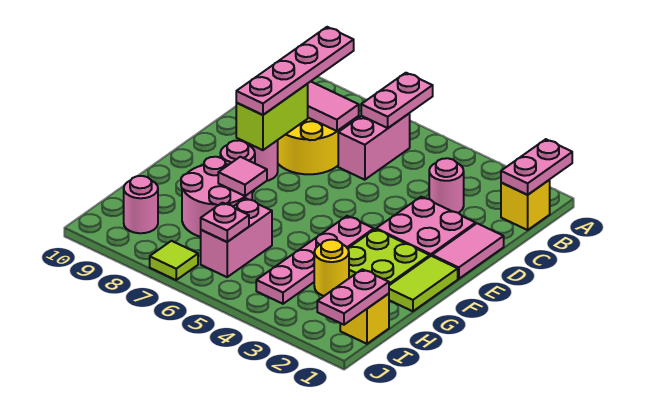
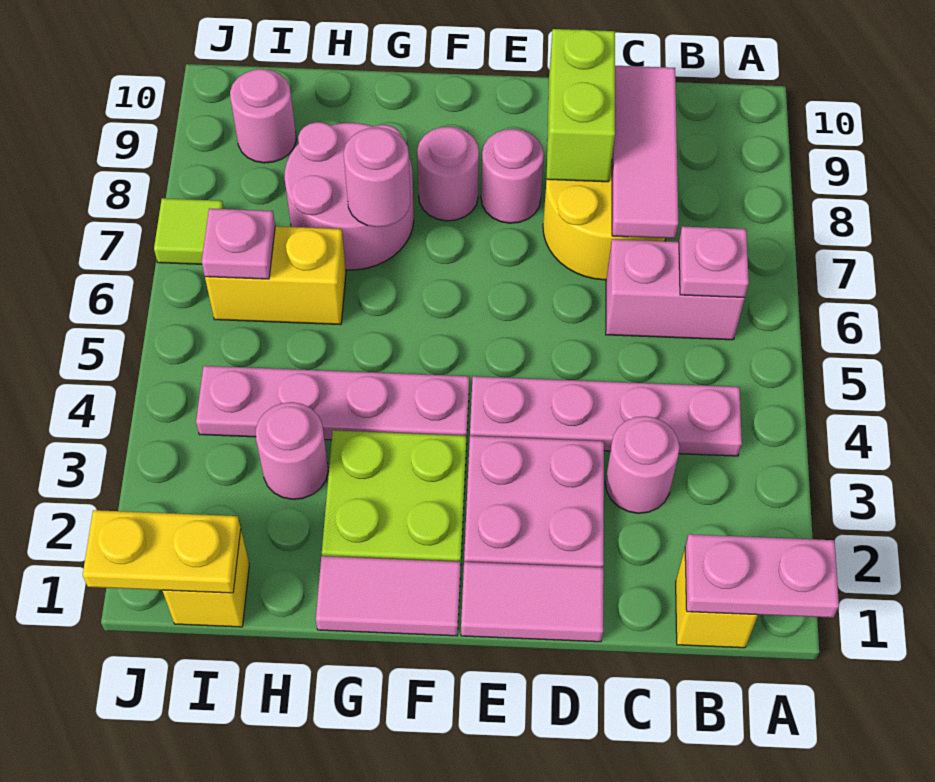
pink plate A6:B6 level 2 -> pink plate B6 level 2
pink plate B8:E8 level 3 -> pink plate B4:E4 level 1
lime brick D8:E8 level 2 -> lime brick D8:D9 level 2
lime tile F1:G1 level 1 -> pink tile F1:G1 level 1
pink tile G7 level 2 -> pink round brick G7 level 2
yellow round brick H3 level 1 -> pink round brick H3 level 1
pink brick H6:I6 level 1 -> yellow brick H6:I6 level 1
pink plate I1:J1 level 2 -> yellow plate I1:J1 level 2

